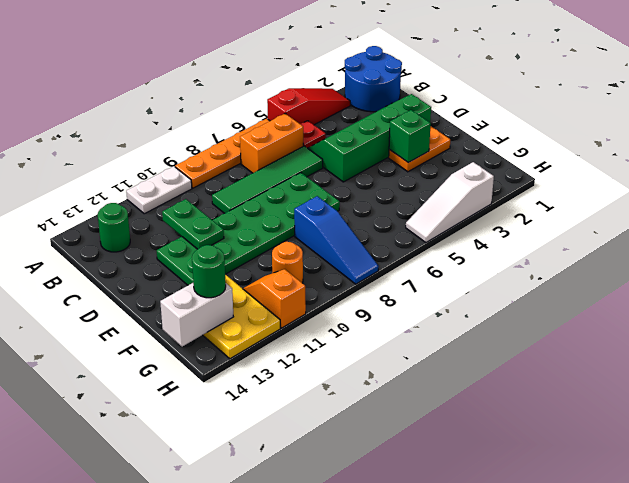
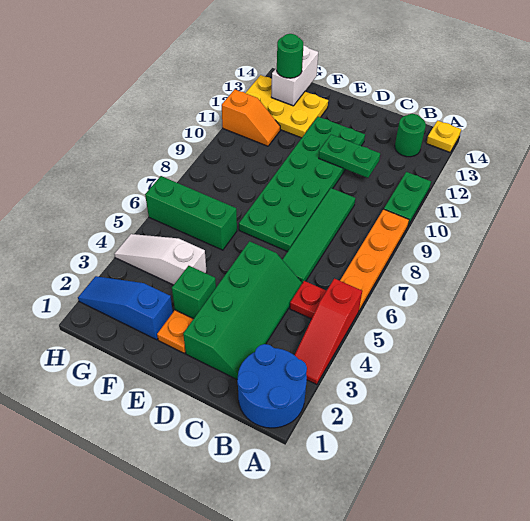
white plate A10:A11 level 1 -> green plate A10:A11 level 1
none -> yellow plate A14 level 1
orange brick B6:B7 level 1 -> none
none -> green brick F6:H6 level 1
blue slope F8:H8 level 1 top F -> blue slope F2:H2 level 1 top F
orange round brick G10 level 1 -> none
white slope H3:H5 level 1 top 3 -> white slope F4:H4 level 1 top F

